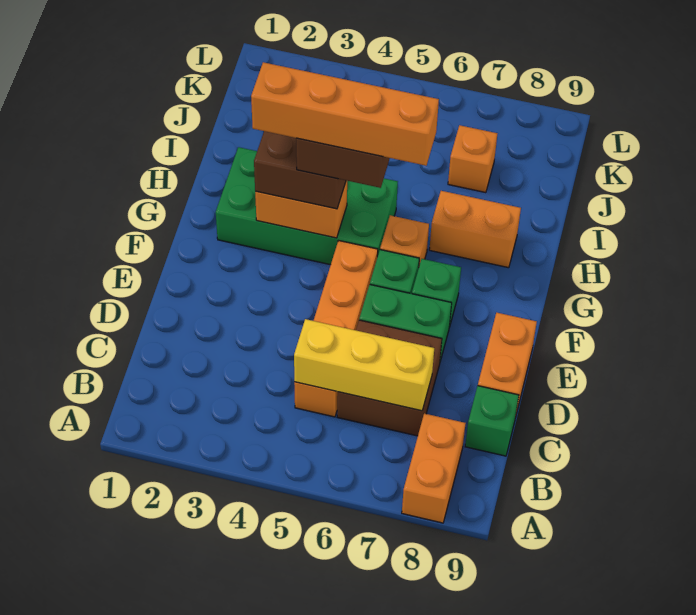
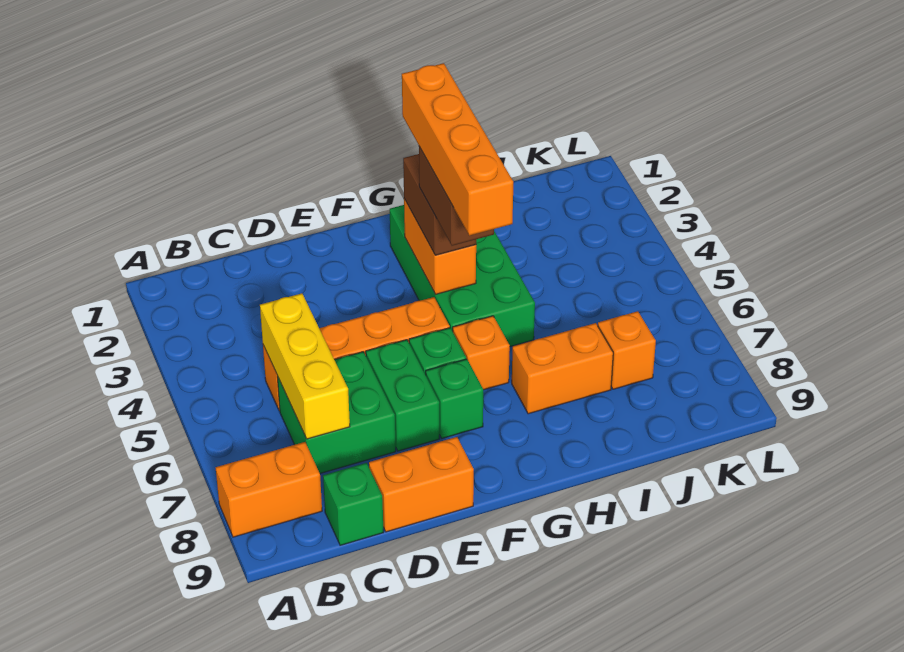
brown brick C6:D7 level 1 -> green brick C6:D7 level 1
orange brick H7:H8 level 1 -> orange brick H7:I7 level 1

